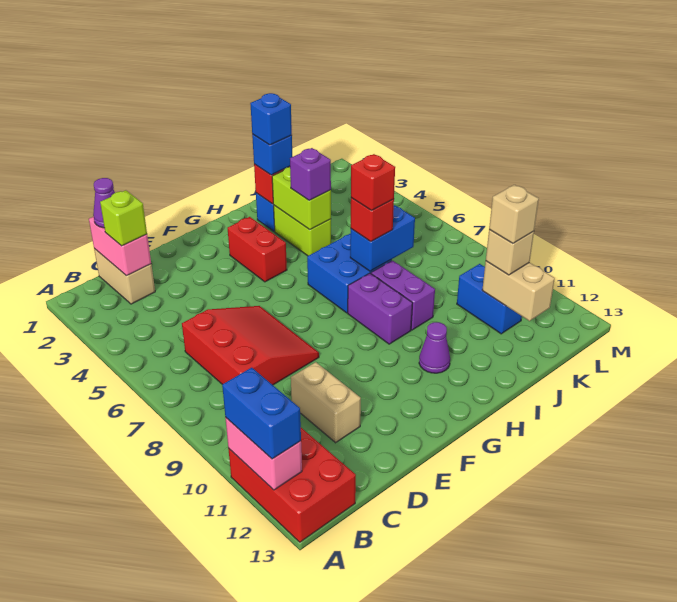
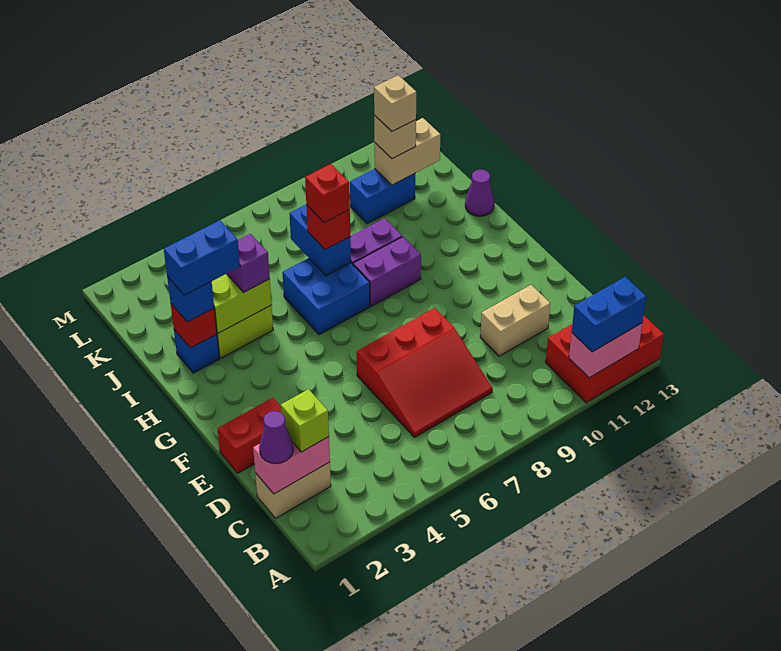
red slope C6:E8 level 1 top C -> red slope C6:E8 level 1 top E
red brick G3:G4 level 1 -> red brick E1:E2 level 1
purple cone H11 level 1 -> purple cone I13 level 1
blue brick I2 level 4 -> blue brick I2:I3 level 4

